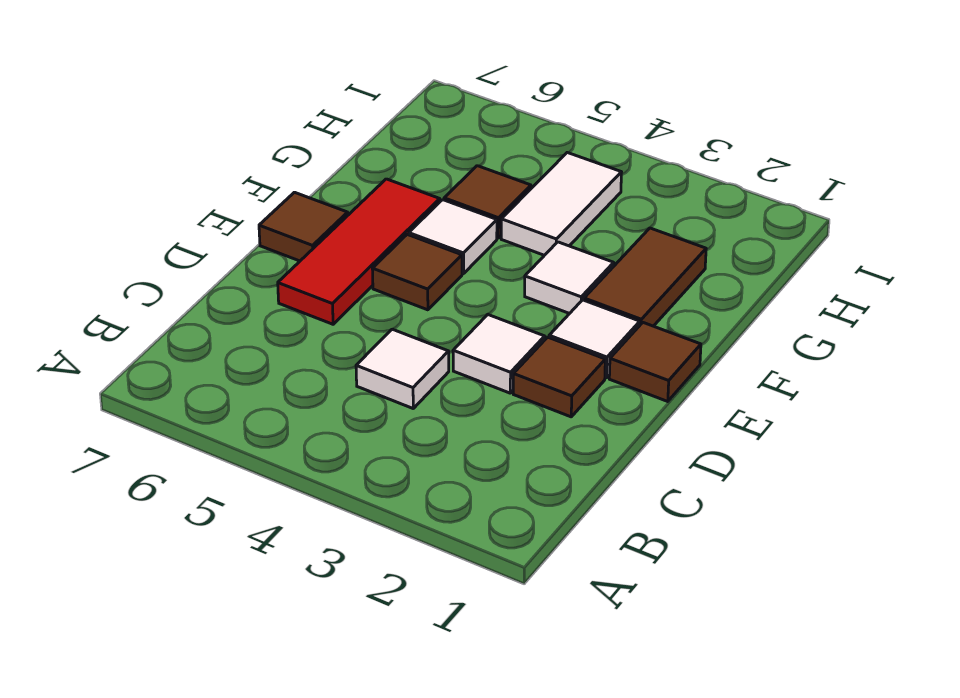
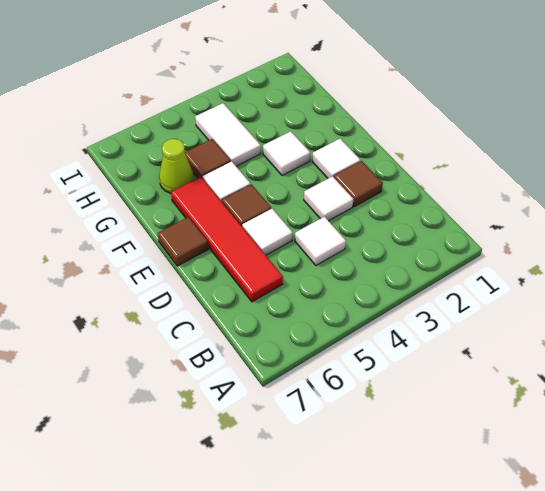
none -> white tile D5 level 1
red tile D6:F6 level 1 -> red tile C6:F6 level 1
brown tile E1 level 1 -> none
brown tile F2:G2 level 1 -> none
none -> lime cone G6 level 1

